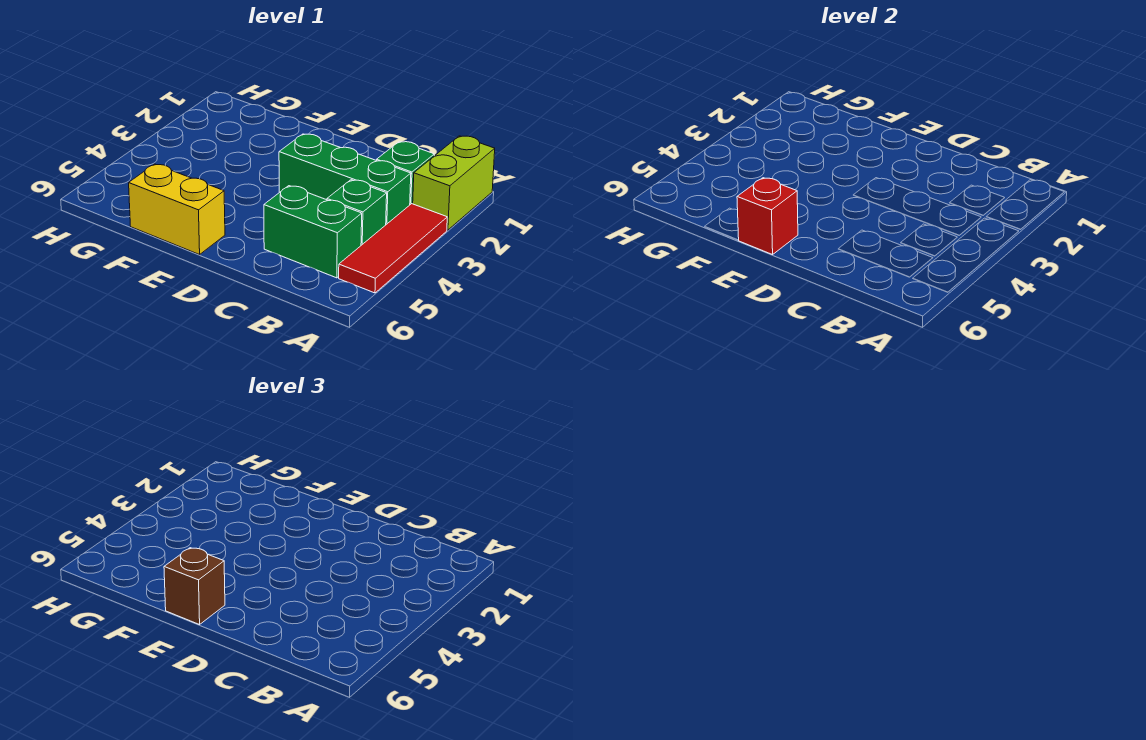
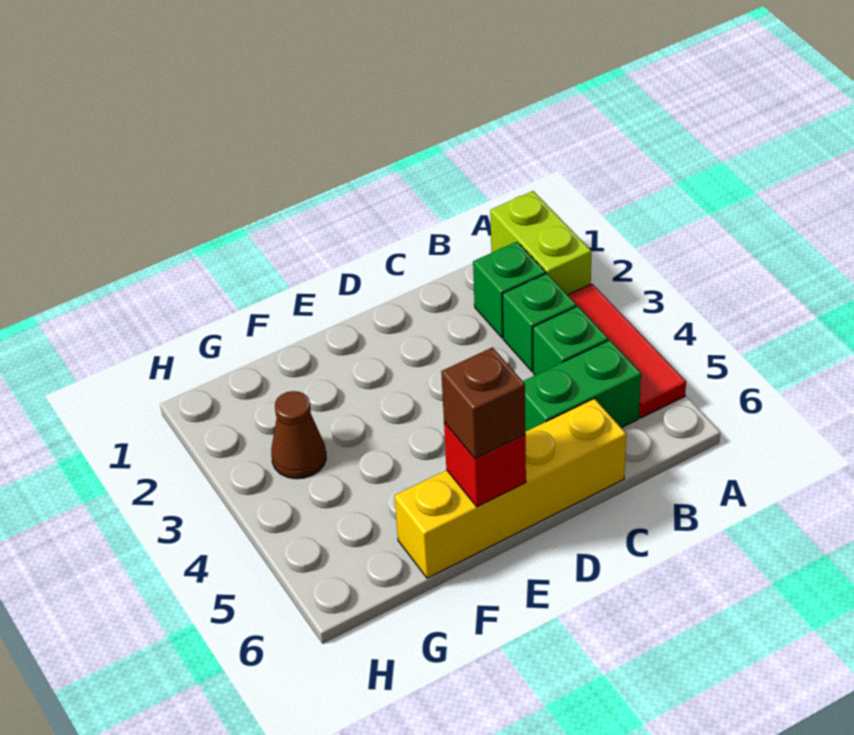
green brick B3:D3 level 1 -> green brick B3 level 1
yellow brick E6:F6 level 1 -> yellow brick C6:F6 level 1
none -> brown cone G3 level 1

